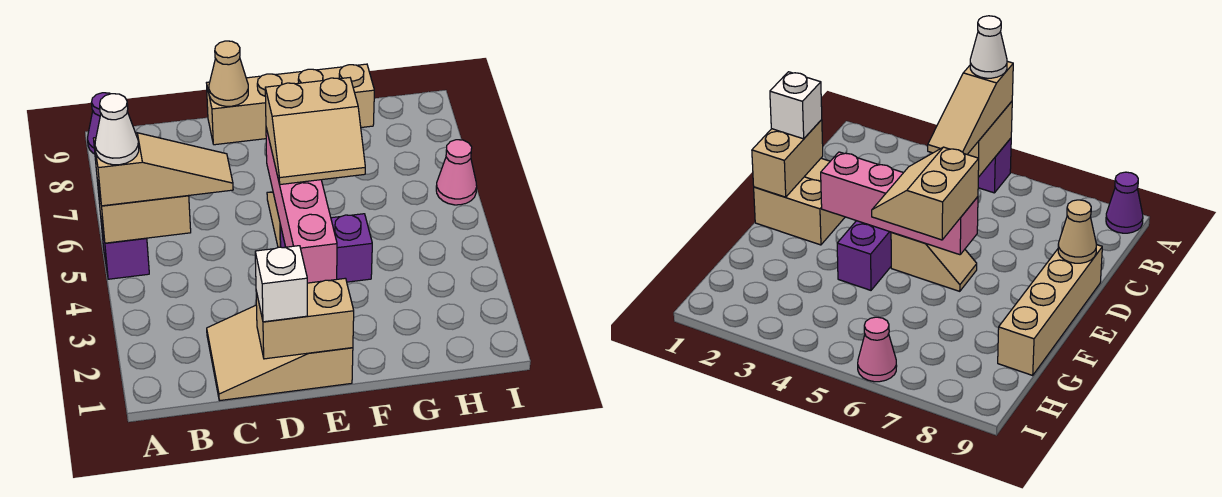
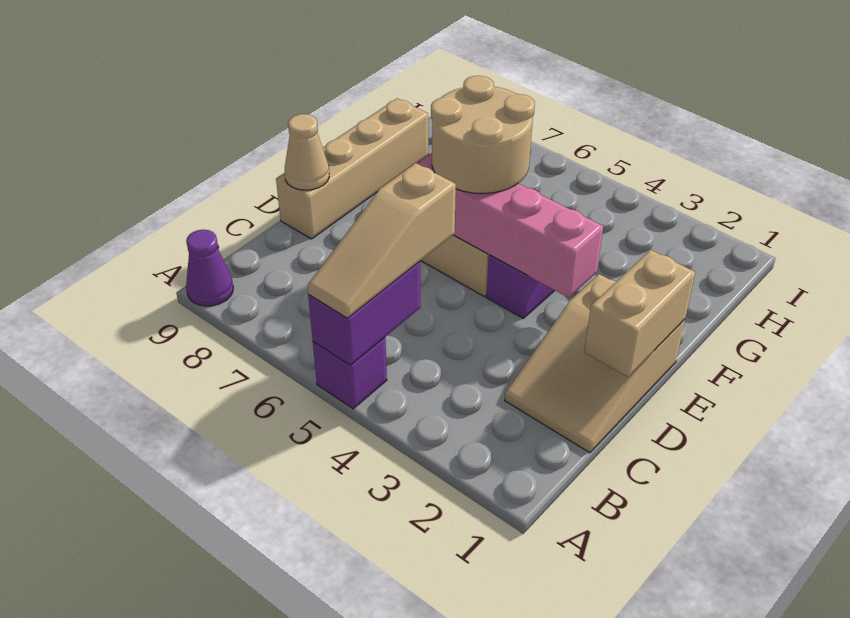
tan brick A5:B5 level 2 -> purple brick A5:B5 level 2
tan slope A5:C5 level 3 top A -> tan slope A5:C5 level 3 top C
white cone A5 level 4 -> none
white brick D1 level 3 -> none
tan slope E5:F6 level 3 top 6 -> tan round brick E5:F6 level 3
pink cone I6 level 1 -> none

